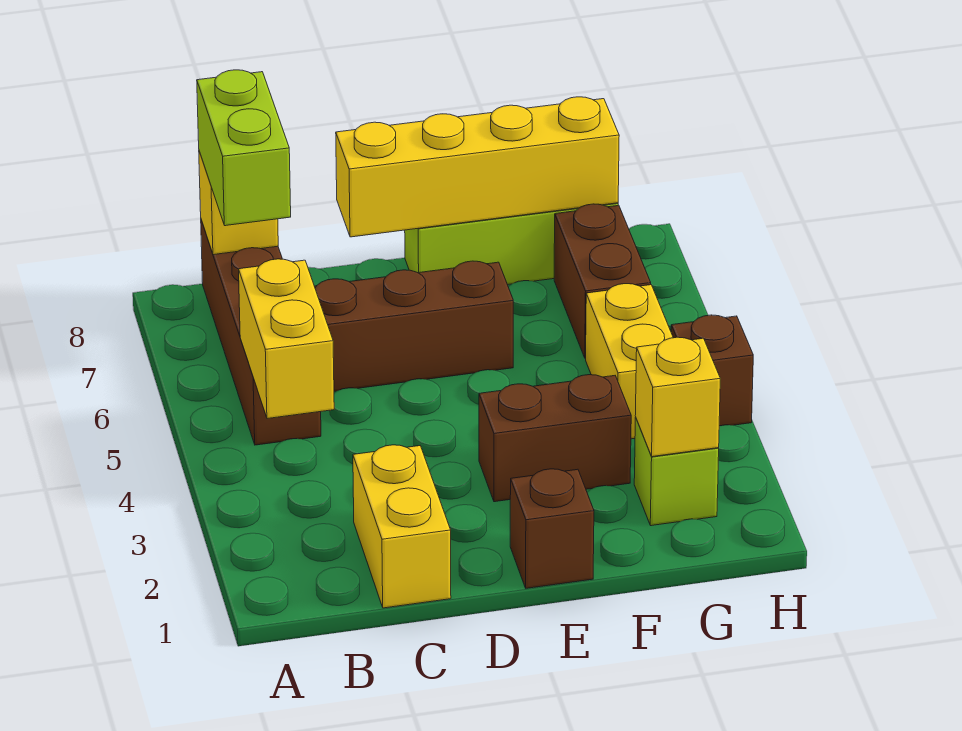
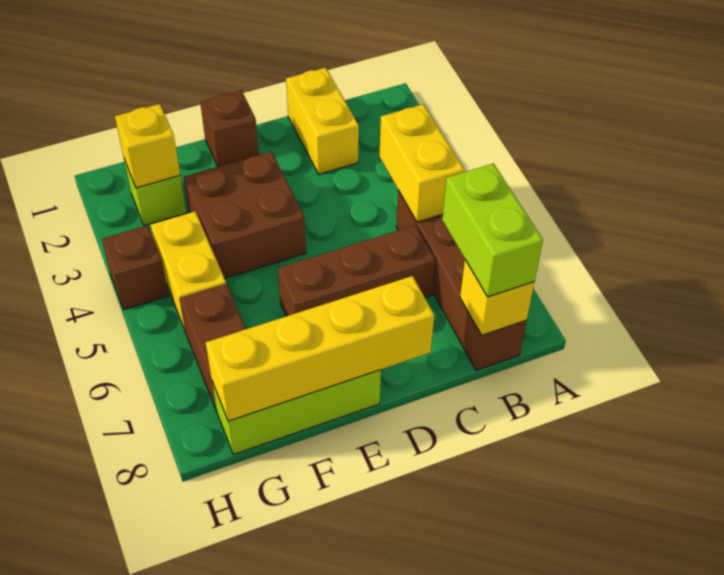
brown brick E3:F3 level 1 -> brown brick E3:F4 level 1

